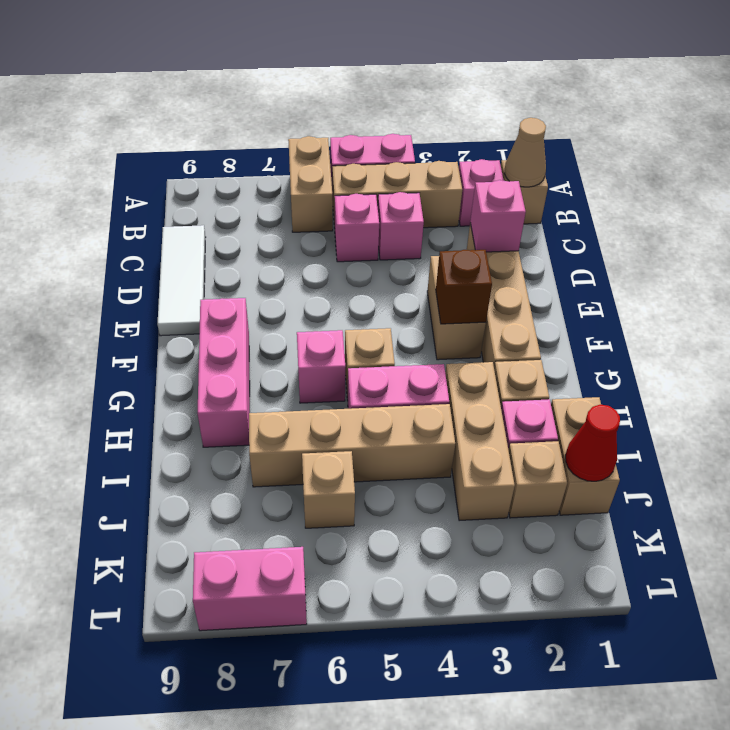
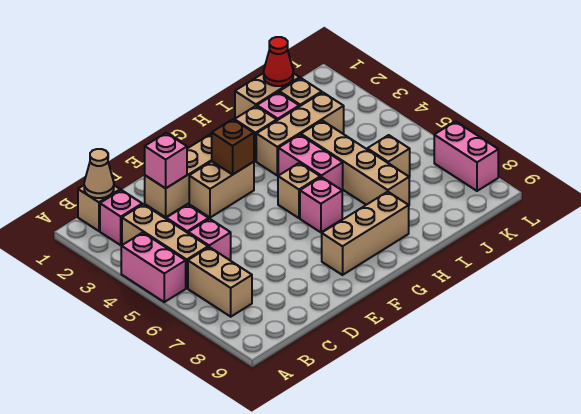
tan brick A6:B6 level 1 -> tan brick B6:B7 level 1
white tile C9:E9 level 1 -> none
pink brick F8:H8 level 1 -> tan brick F8:H8 level 1

